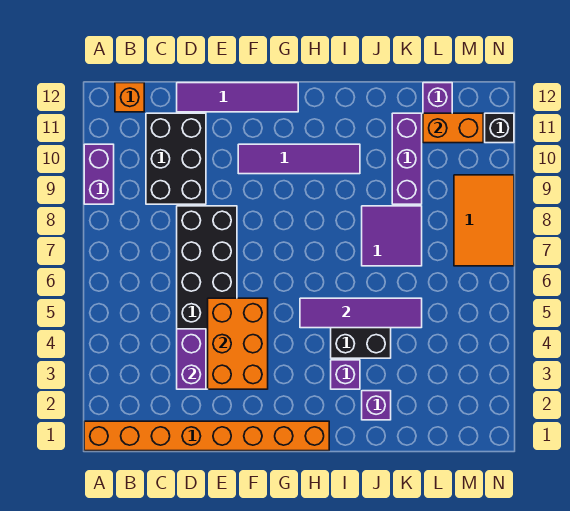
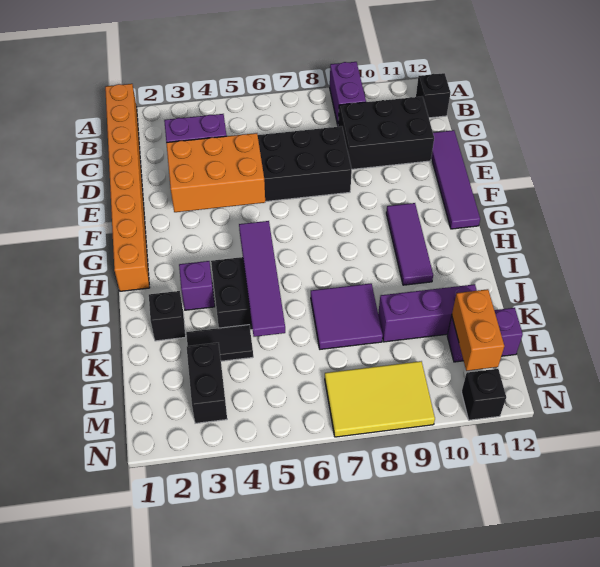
purple brick A9:A10 level 1 -> purple brick A9:B9 level 1
orange brick B12 level 1 -> black brick B12 level 1
purple tile F10:I10 level 1 -> purple tile G10:I10 level 1
purple brick J2 level 1 -> black brick J2 level 1
none -> black tile K3:K4 level 1
none -> black brick L3:M3 level 1
orange tile M7:N9 level 1 -> yellow tile M7:N9 level 1

